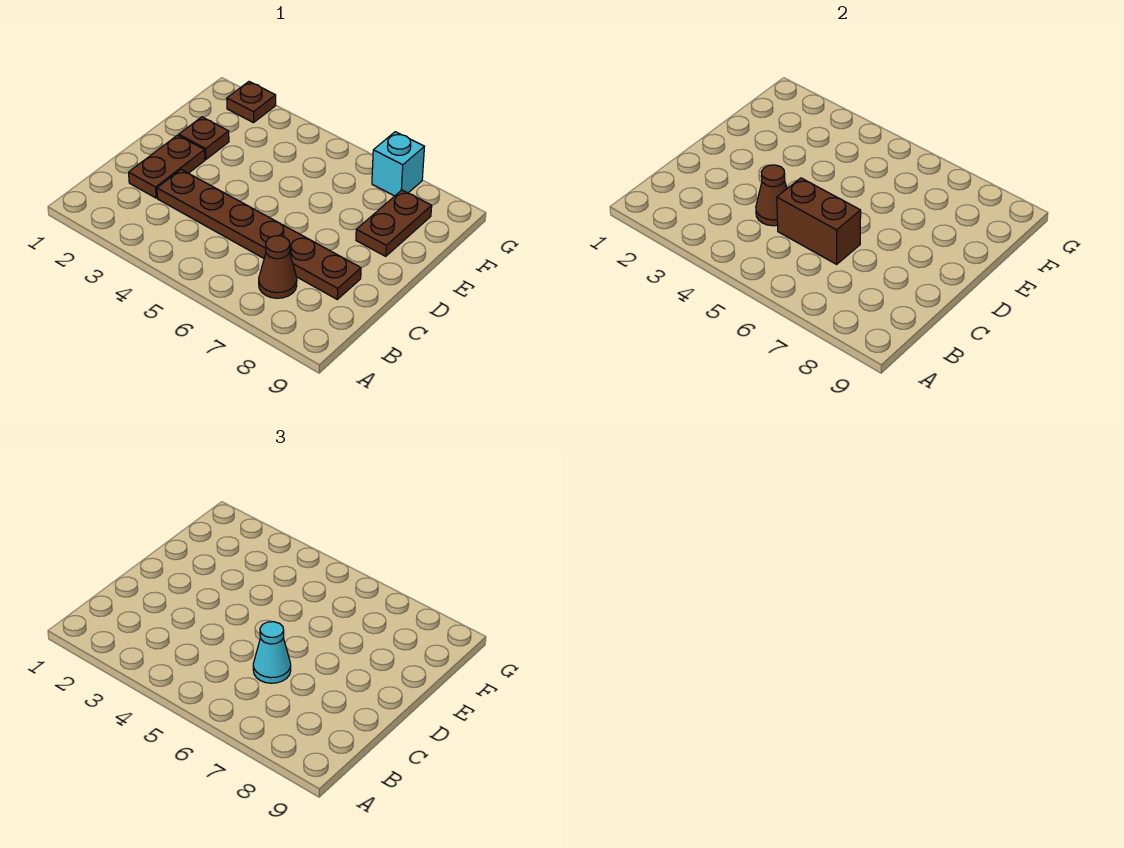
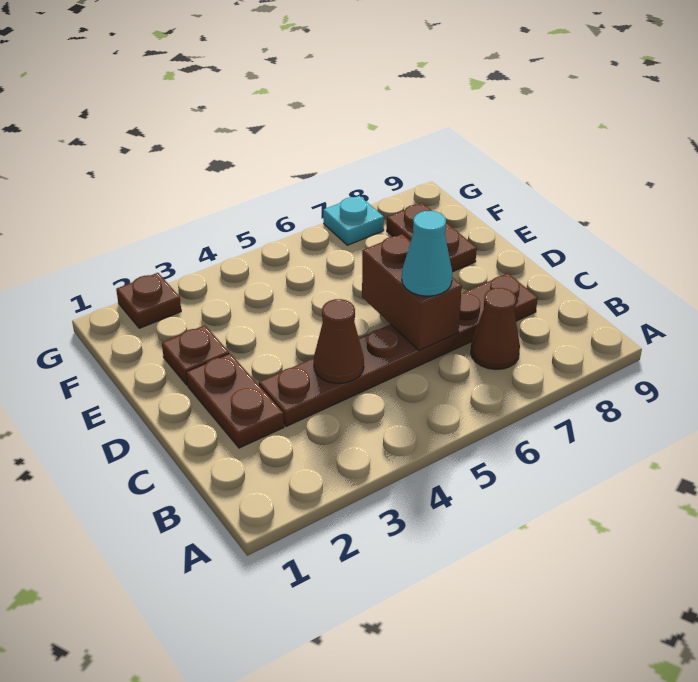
brown brick C5:C6 level 2 -> brown brick C6:D6 level 2
cyan brick G7 level 1 -> cyan plate G7 level 1

